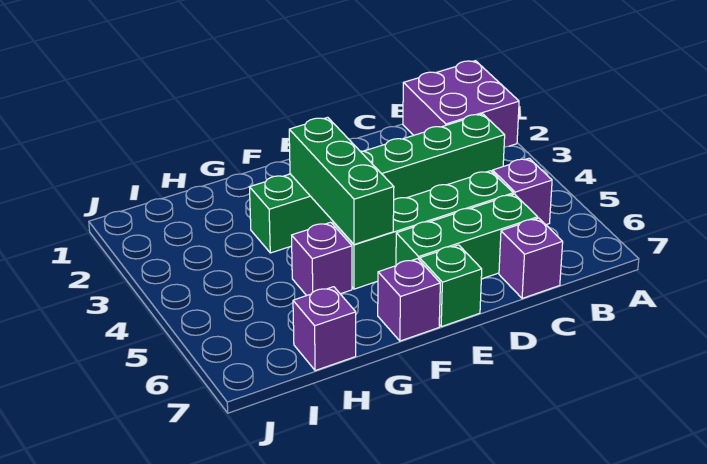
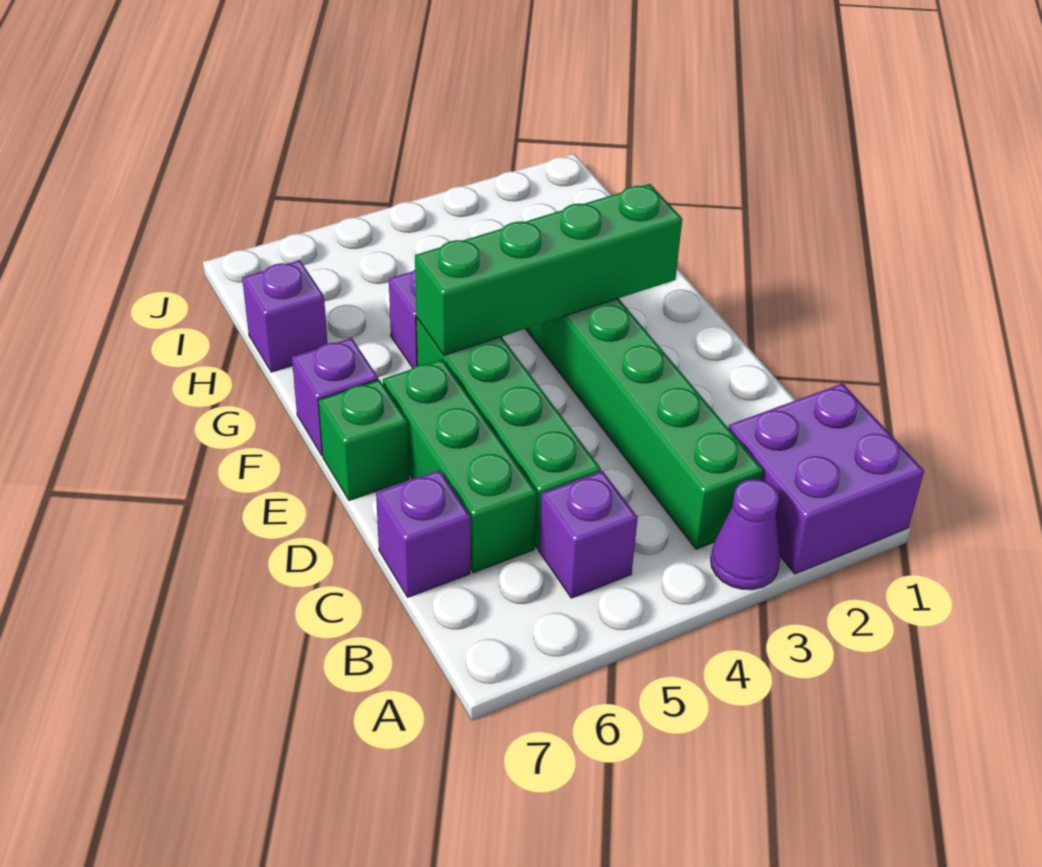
none -> purple cone A3 level 1
green brick F3:F5 level 2 -> green brick F2:F5 level 2

